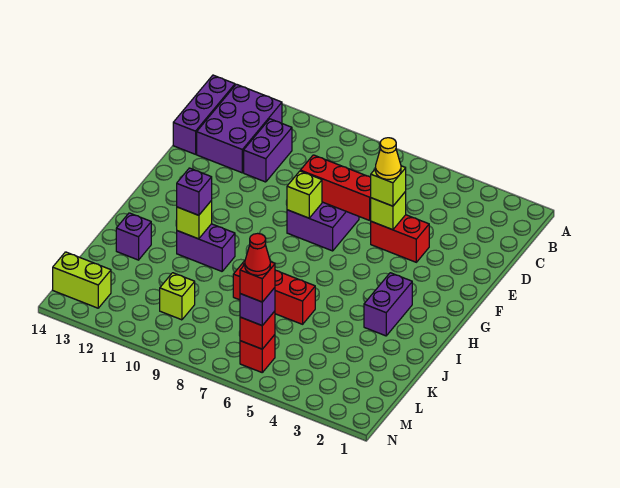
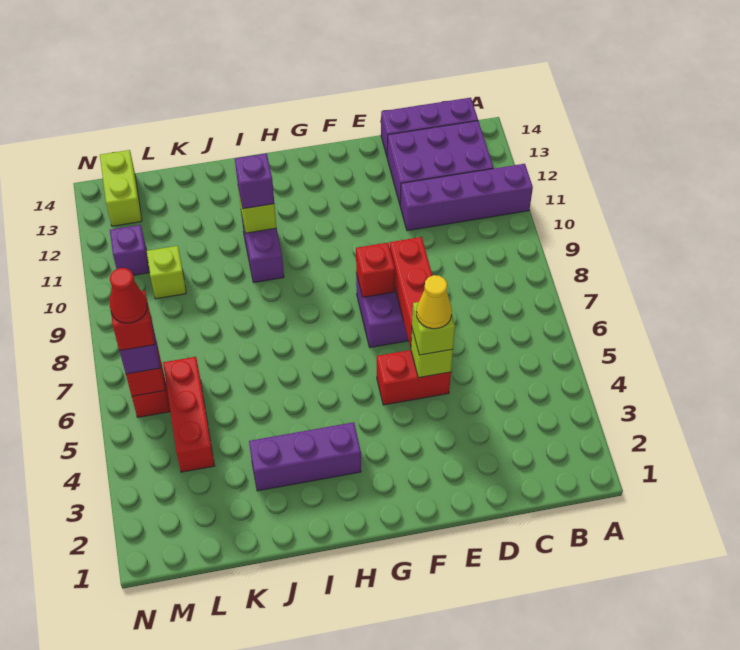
purple brick C11:D11 level 1 -> purple brick A11:D11 level 1
red brick E4:E5 level 1 -> red brick E5:F5 level 1
lime brick F8 level 2 -> red brick F8 level 2
purple brick H3:I3 level 1 -> purple brick H3:J3 level 1
red brick J6:J8 level 1 -> red brick L4:L6 level 1
purple brick J13 level 1 -> purple brick M11 level 1

